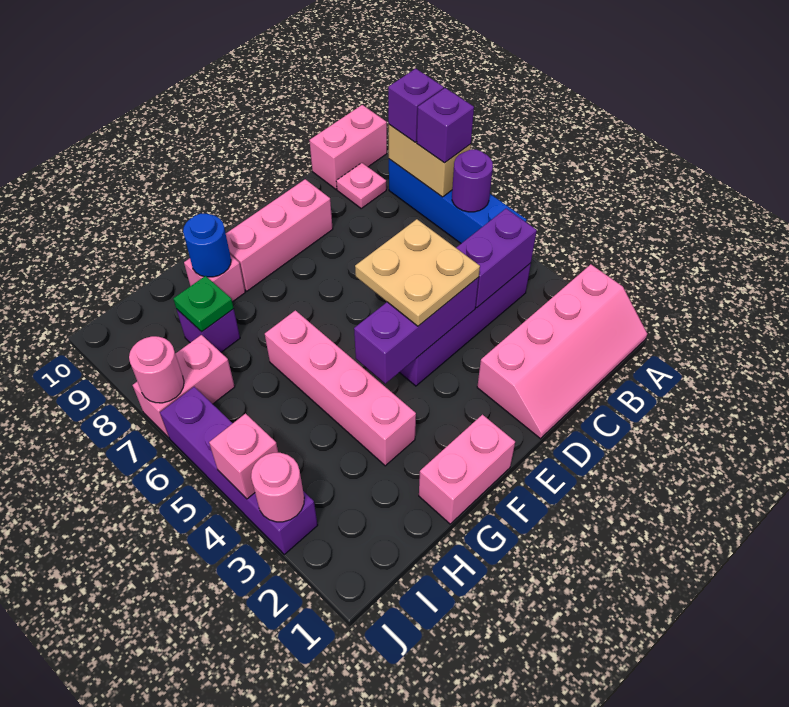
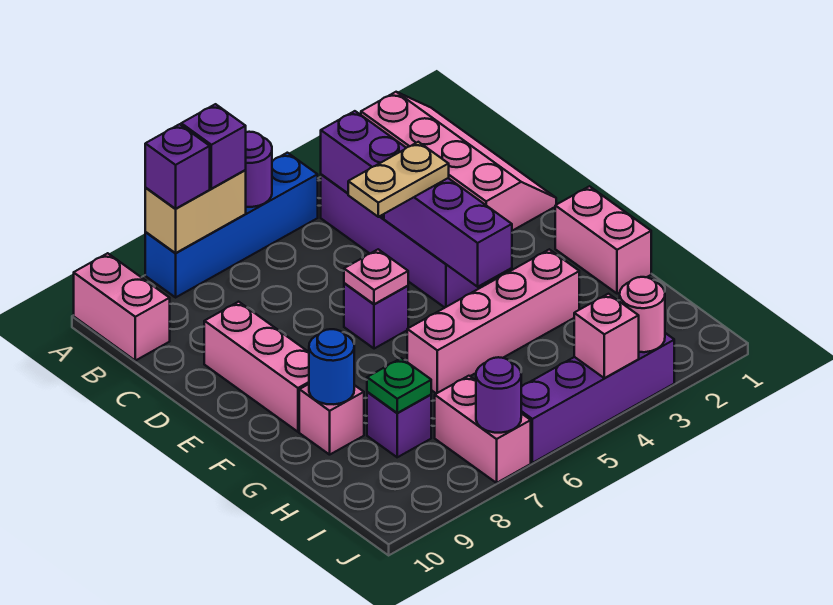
pink plate B9 level 1 -> pink plate E6 level 2
tan plate D4:E5 level 3 -> tan plate D4:D5 level 3
none -> purple brick E6 level 1
pink round brick J7 level 2 -> purple round brick J7 level 2

